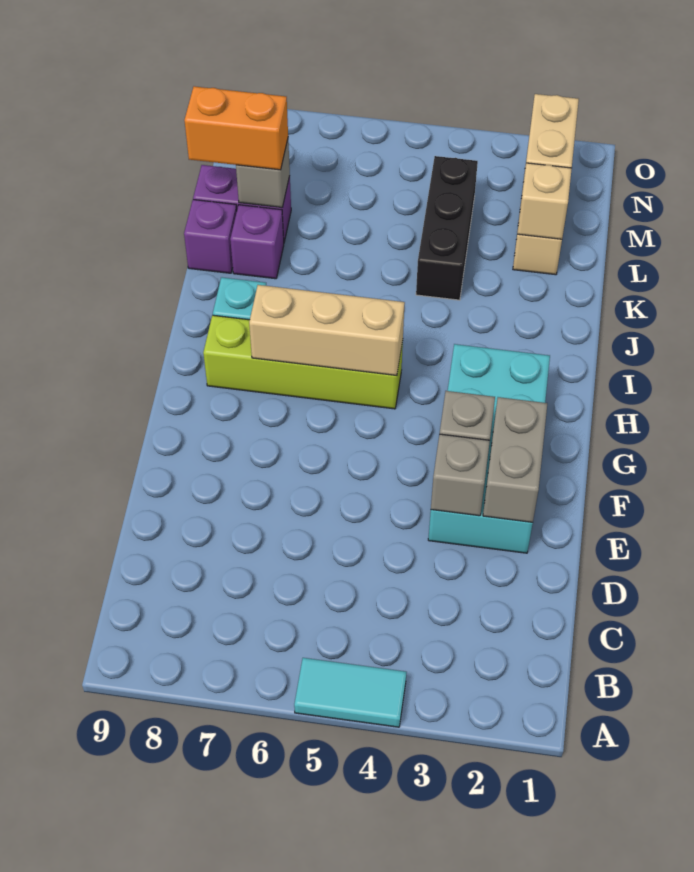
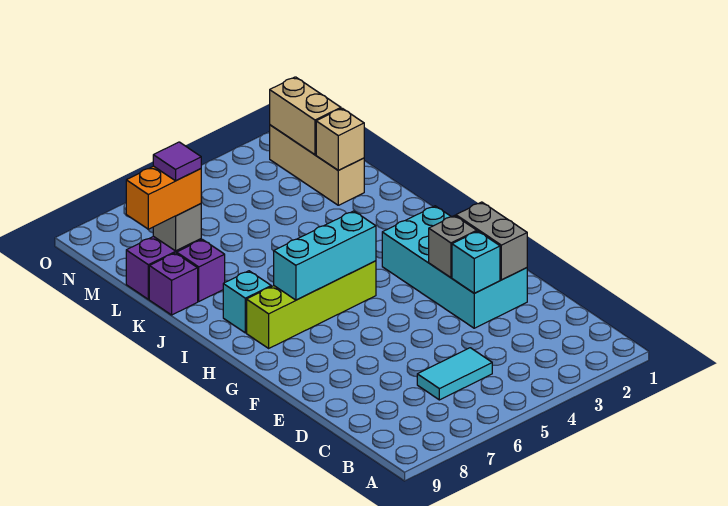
cyan tile A4:A5 level 1 -> cyan tile C5:C6 level 1
grey brick E3 level 2 -> cyan brick E3 level 2
tan brick H5:H7 level 2 -> cyan brick H5:H7 level 2
black brick K4:M4 level 1 -> none
none -> purple tile L8 level 4

